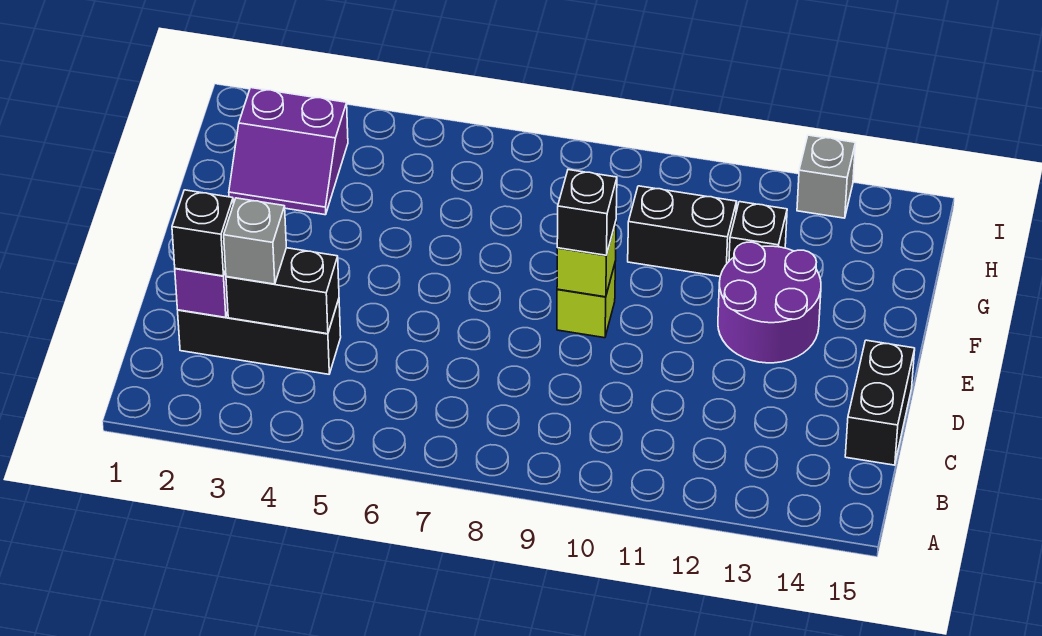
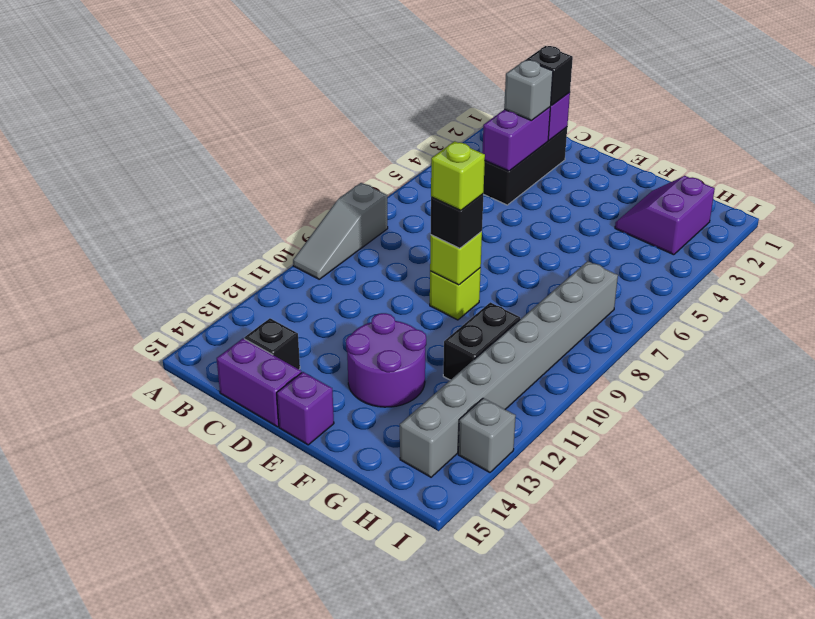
none -> grey slope A8:A10 level 1 top 8
black brick C3:C4 level 2 -> purple brick C3:C4 level 2
black brick C15:D15 level 1 -> purple brick C15:D15 level 1
none -> lime brick E9 level 4
none -> purple brick E15 level 1
black brick G12 level 1 -> black brick C14 level 1
none -> grey brick H7:H14 level 1

